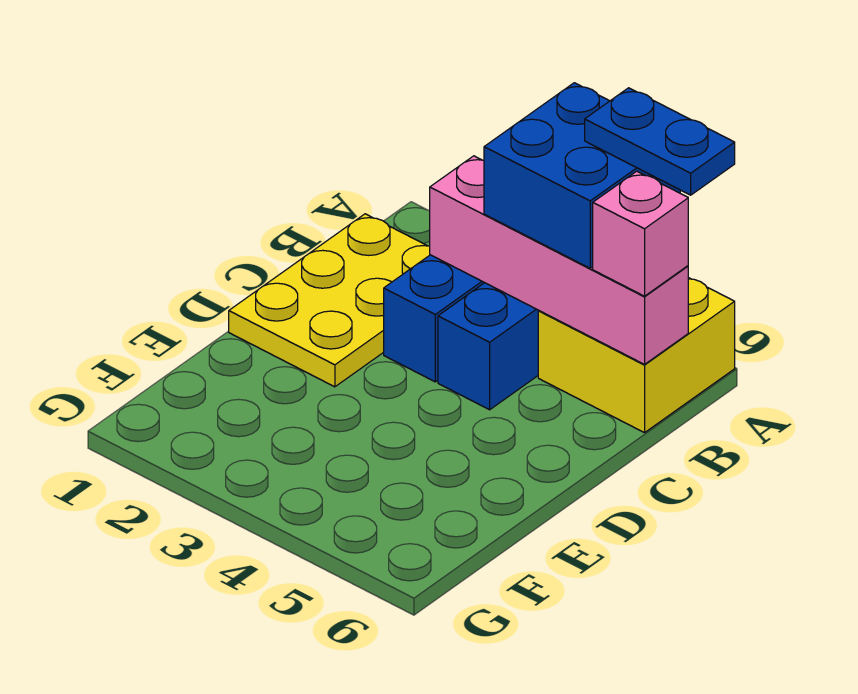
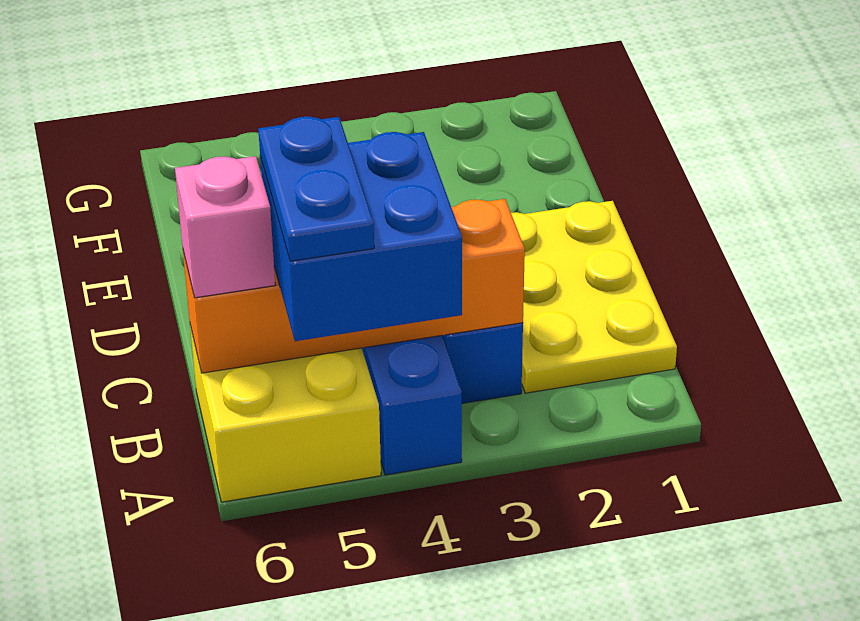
blue plate A5:A6 level 4 -> blue plate A5:B5 level 4
pink brick B3:B6 level 2 -> orange brick B3:B6 level 2

